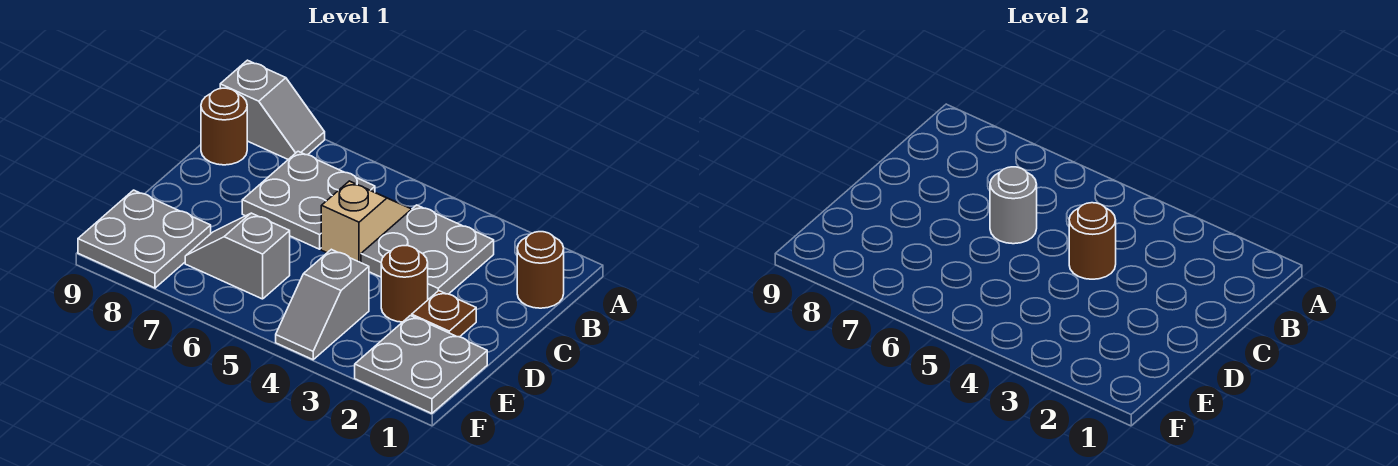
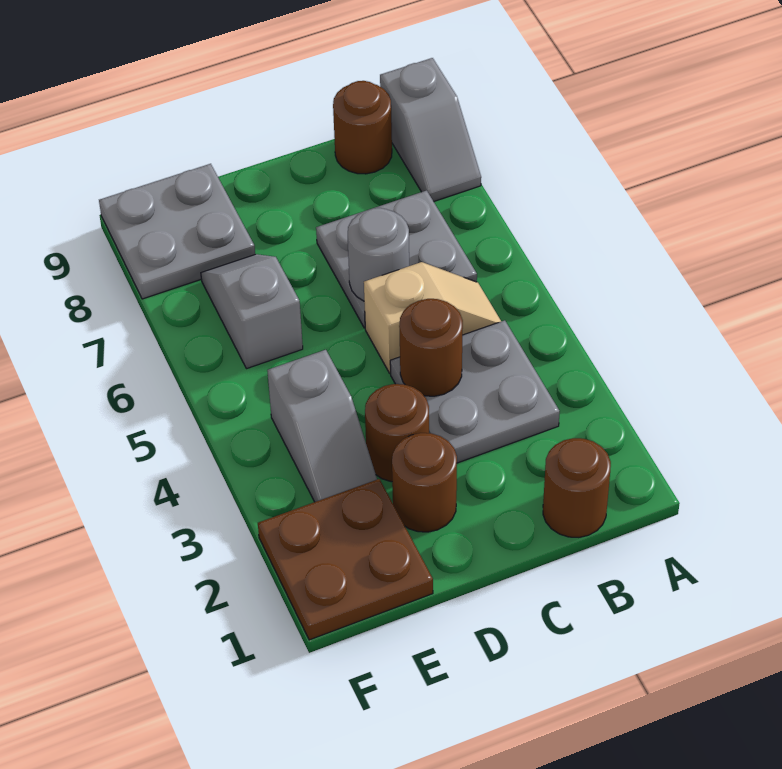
brown plate D2 level 1 -> brown round brick D2 level 1
grey plate E1:F2 level 1 -> brown plate E1:F2 level 1
grey slope E4:F4 level 1 top E -> grey slope E3:E4 level 1 top 4

